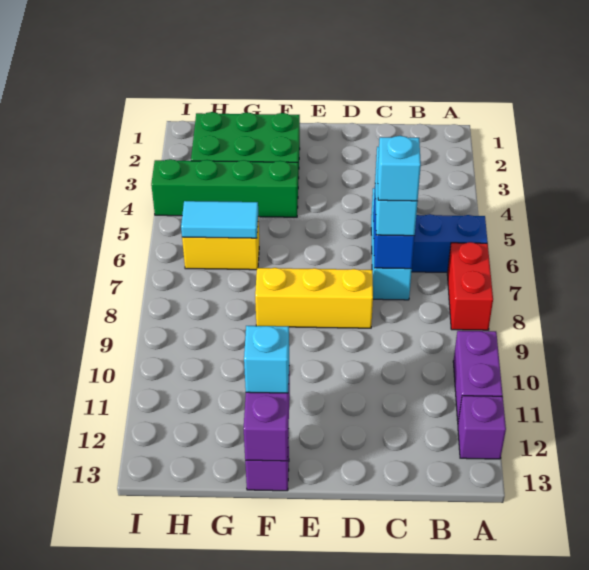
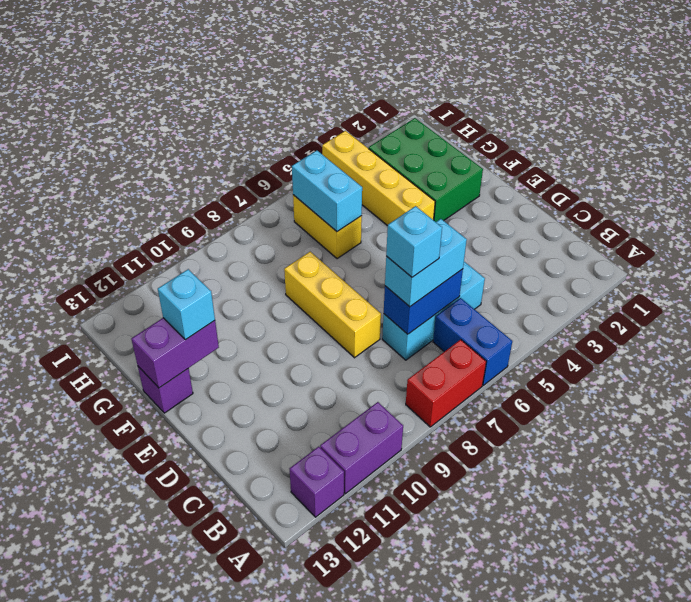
green brick F4:I4 level 1 -> yellow brick F4:I4 level 1
cyan tile G6:H6 level 2 -> cyan brick G6:H6 level 2

